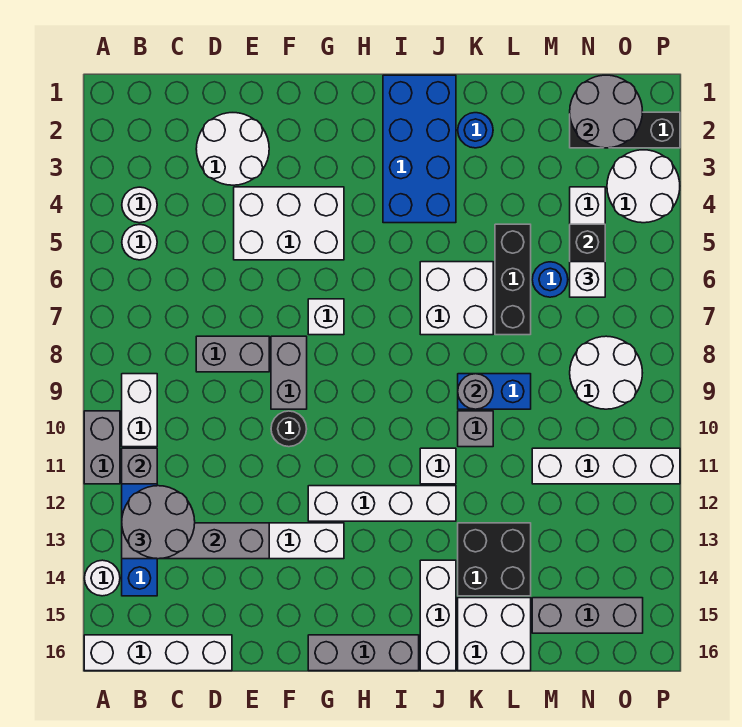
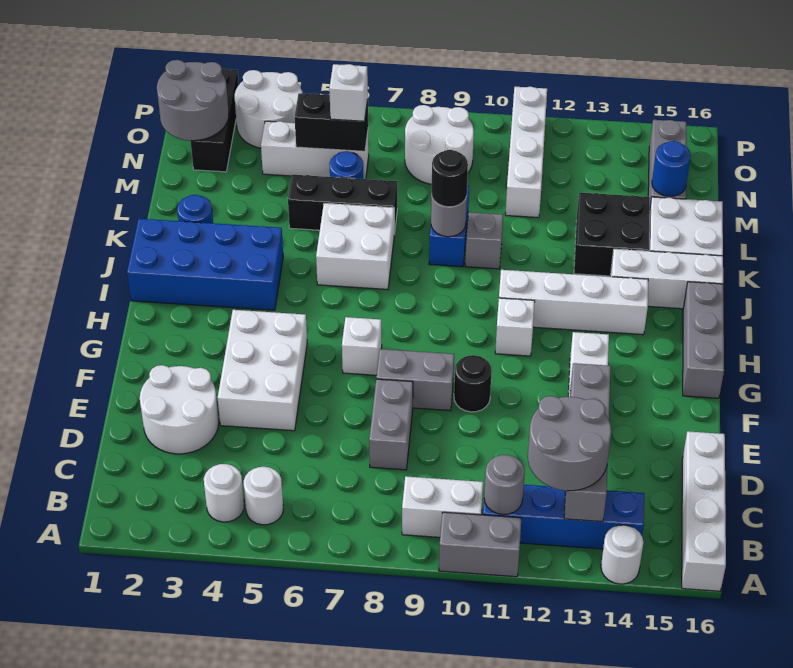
grey brick B11 level 2 -> grey round brick B11 level 2
white brick G12:J12 level 1 -> white brick I11:I14 level 1
white brick J11 level 1 -> white brick H11 level 1
none -> black round brick K9 level 3
none -> blue round brick M15 level 2

